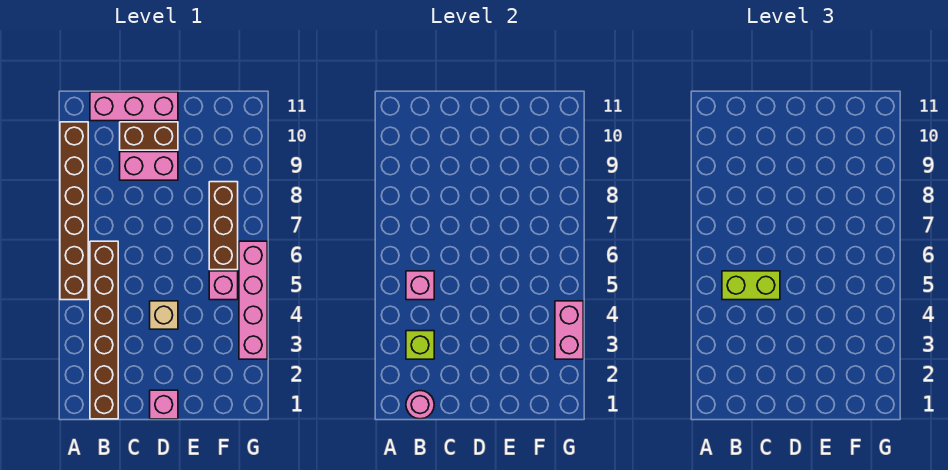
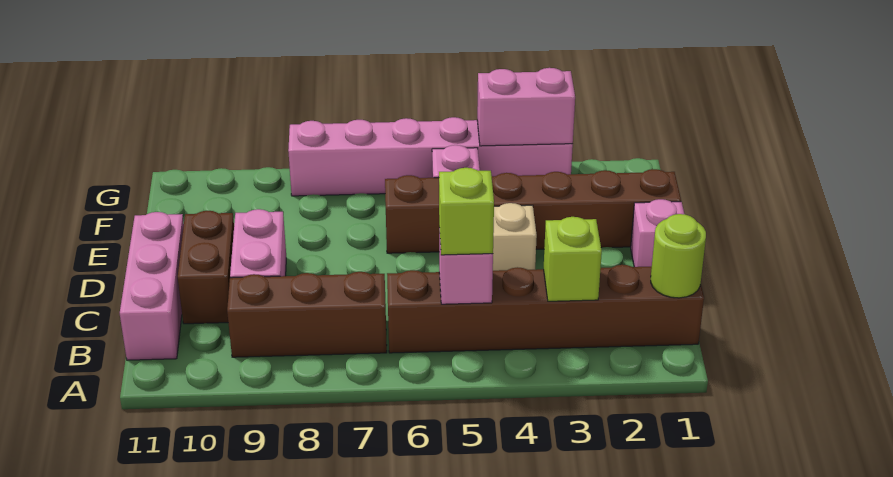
brown brick A5:A10 level 1 -> brown brick E1:E6 level 1
pink round brick B1 level 2 -> lime round brick B1 level 2
lime brick B5:C5 level 3 -> lime brick B5 level 3
brown brick F6:F8 level 1 -> brown brick B7:B9 level 1
pink brick G3:G6 level 1 -> pink brick G3:G8 level 1

